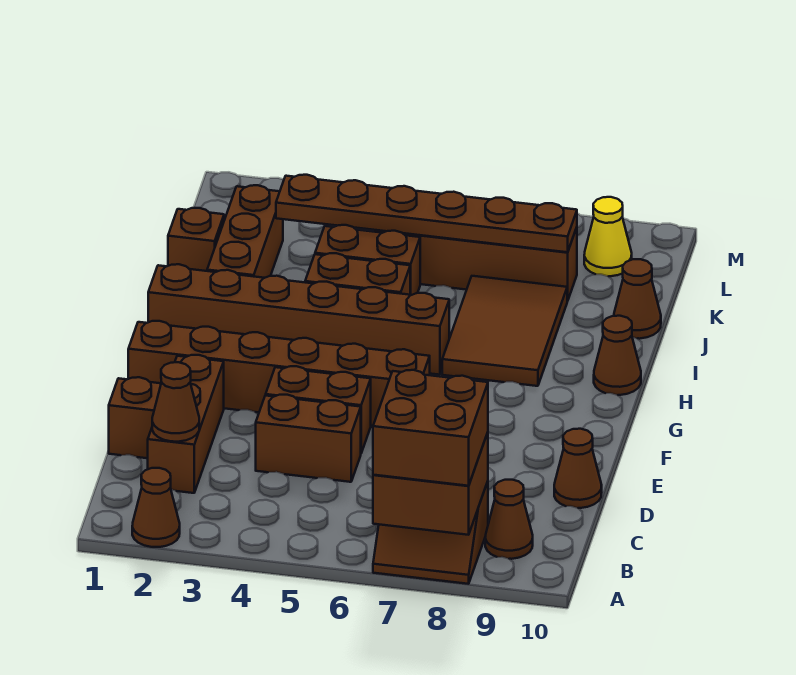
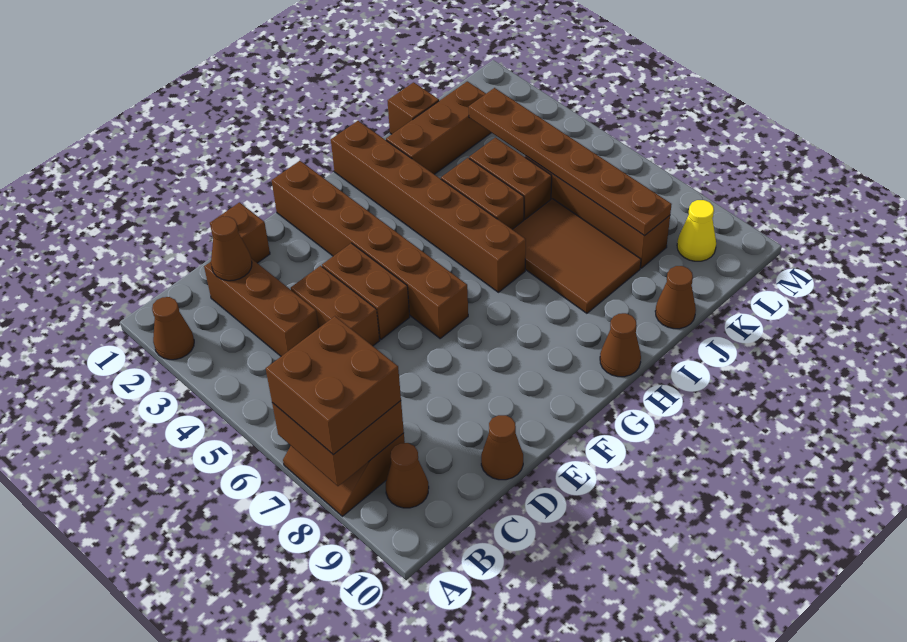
brown brick C2:E2 level 1 -> brown brick C2:C4 level 1
brown tile H7:J8 level 1 -> brown tile I6:J8 level 1

